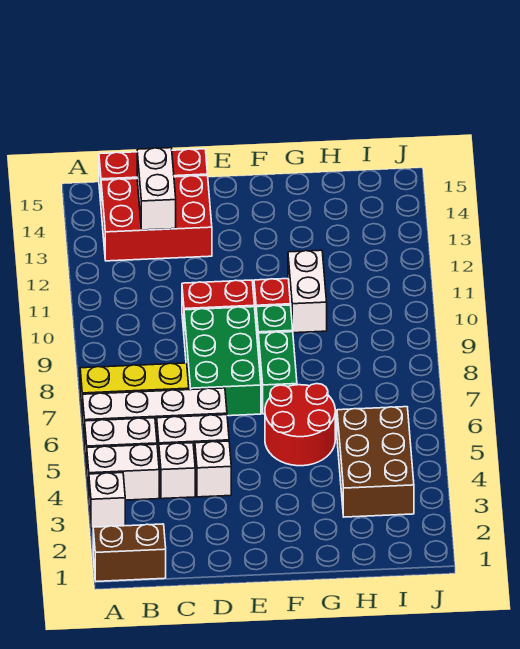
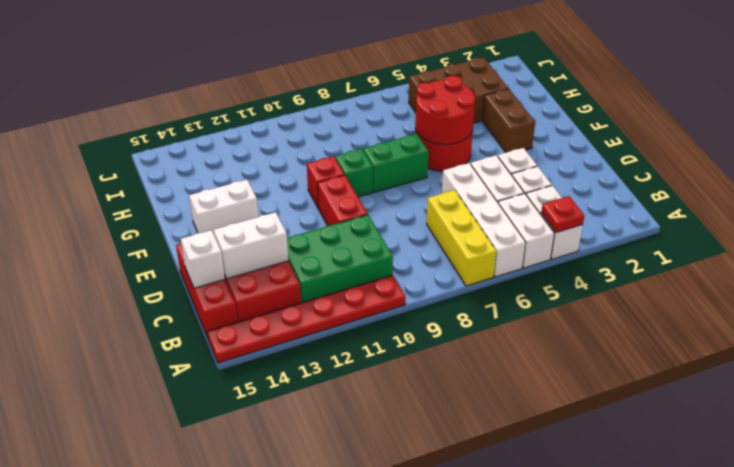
brown brick A1:B1 level 1 -> brown brick F3:G3 level 1
white brick A3 level 1 -> white brick C15 level 2
none -> red plate A4 level 2
none -> red plate A10:A15 level 1
green brick D7:E9 level 1 -> green brick B10:C12 level 1
none -> red round brick F5:G6 level 2
white brick G10:G11 level 1 -> white brick F13:F14 level 1

